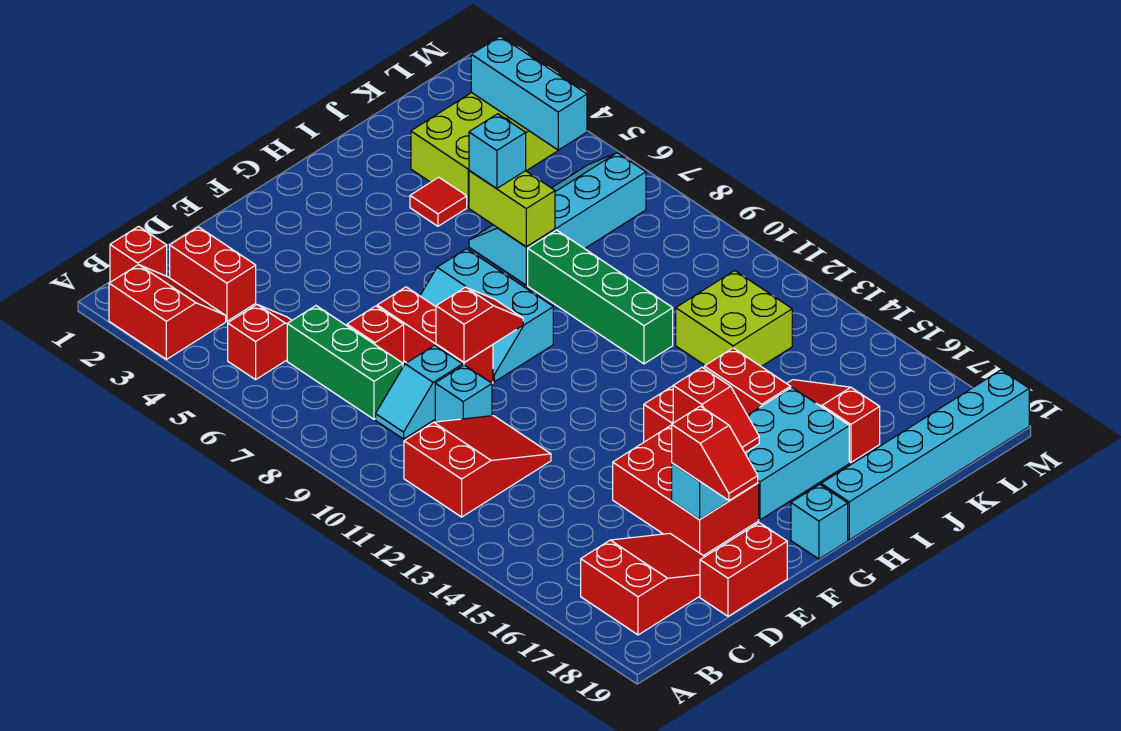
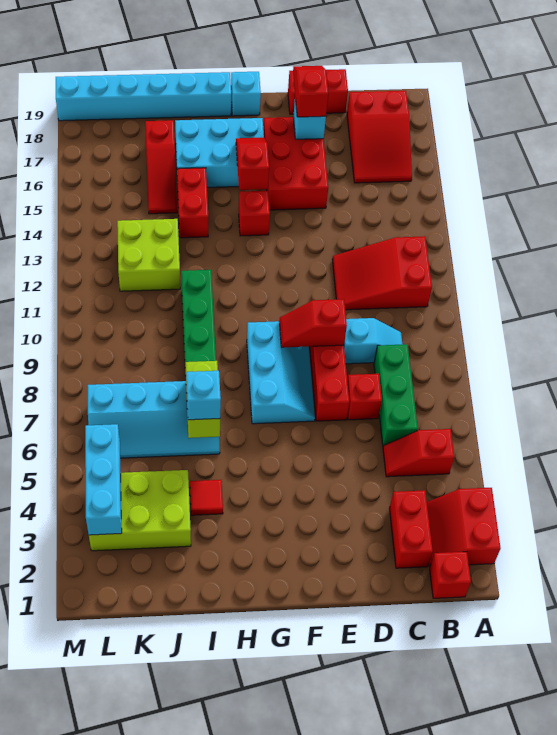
red slope B17:D18 level 1 top B -> red slope B16:C18 level 1 top 18
cyan brick D10 level 1 -> none

